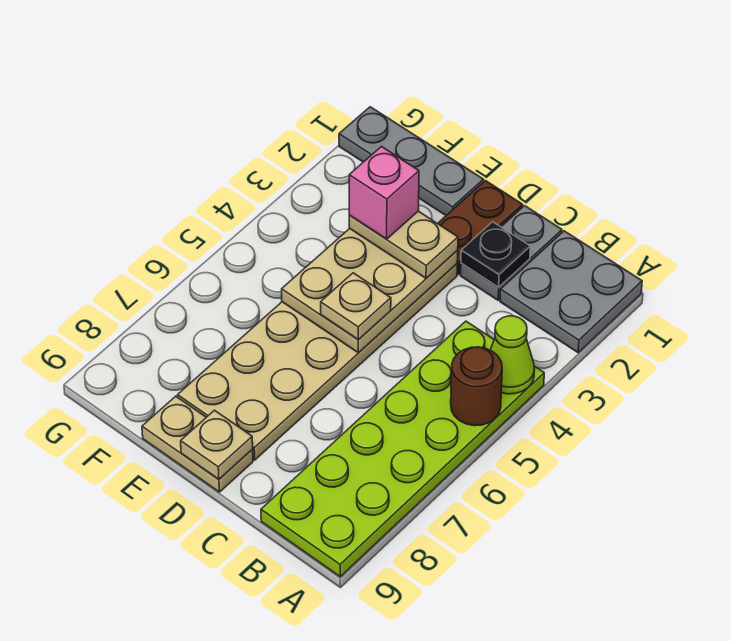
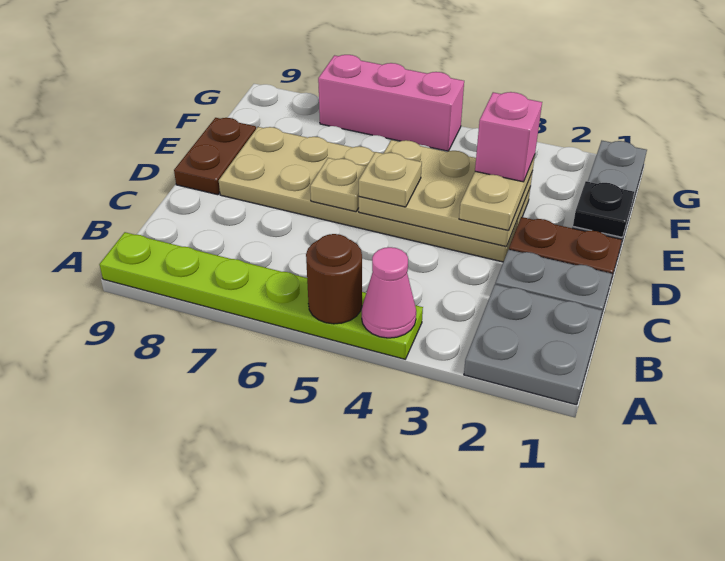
lime plate A4:B9 level 1 -> lime plate A4:A9 level 1
lime cone A4 level 2 -> pink cone A4 level 2
black plate C2 level 2 -> black plate E1 level 2
tan plate D9:E9 level 1 -> brown plate D9:E9 level 1
tan plate D9 level 2 -> tan plate D6 level 2
none -> pink brick G5:G7 level 1

